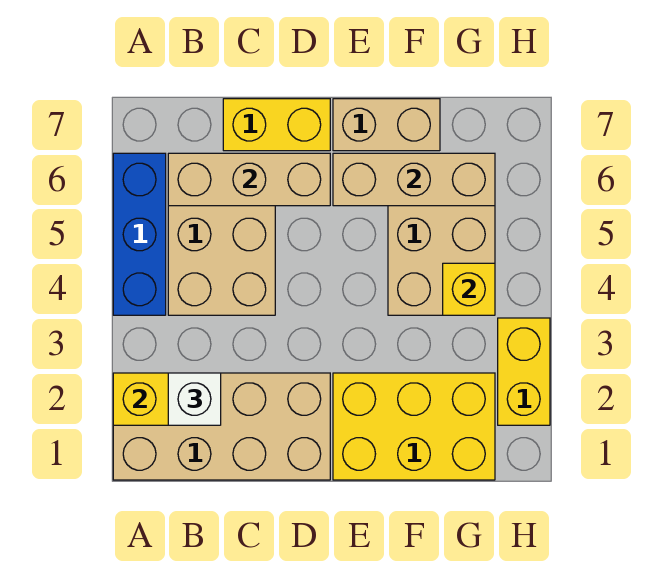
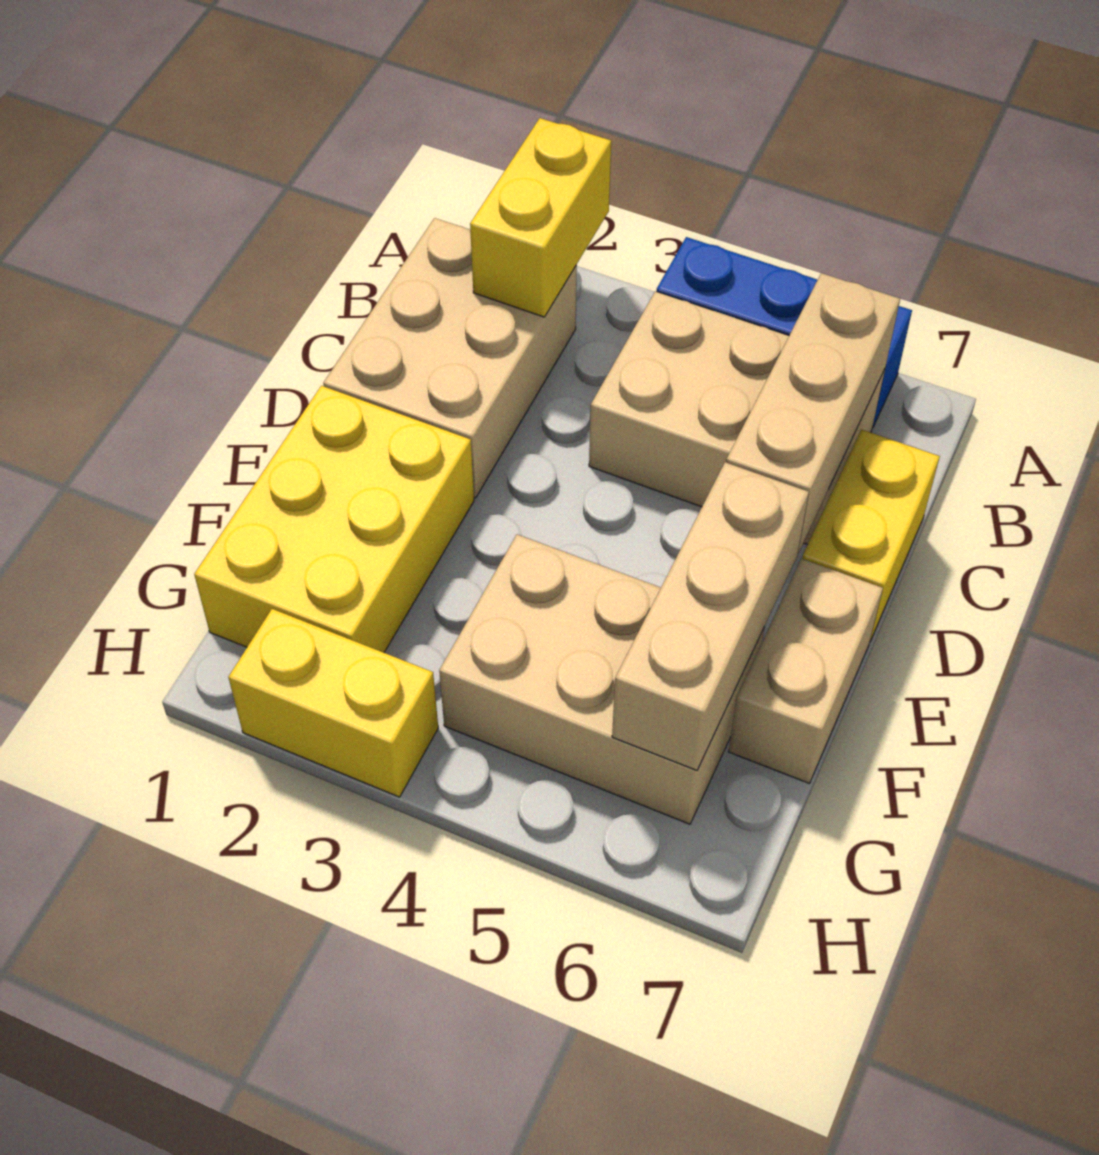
tan brick A1:D2 level 1 -> tan brick B1:D2 level 1
white brick B2 level 3 -> none
yellow brick G4 level 2 -> none

